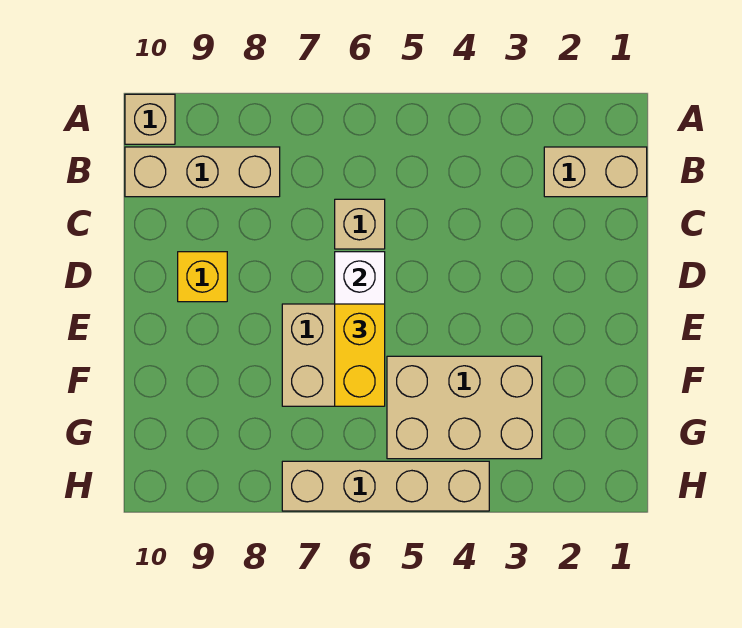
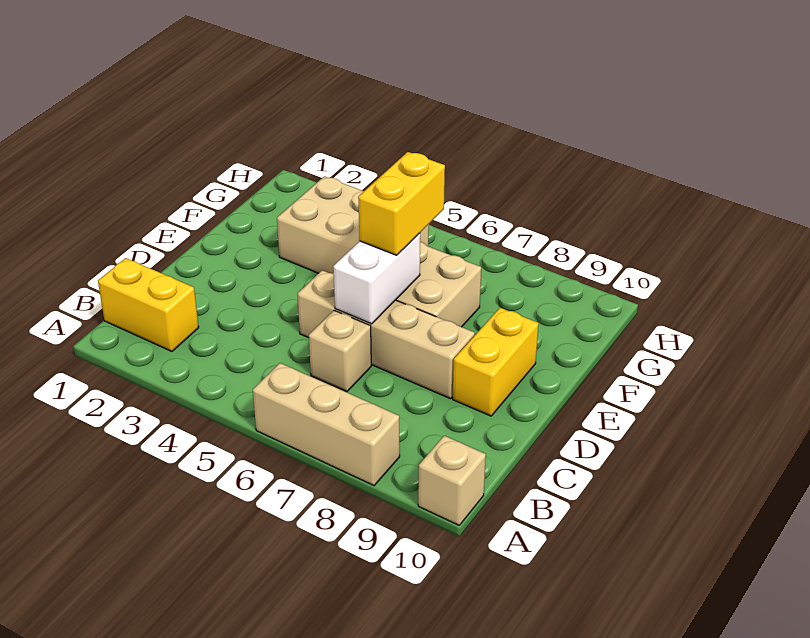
tan brick B1:B2 level 1 -> yellow brick B1:B2 level 1
tan brick B8:B10 level 1 -> tan brick A6:A8 level 1
yellow brick D9 level 1 -> yellow brick D9:E9 level 1
tan brick H4:H7 level 1 -> tan brick D5:D8 level 1

